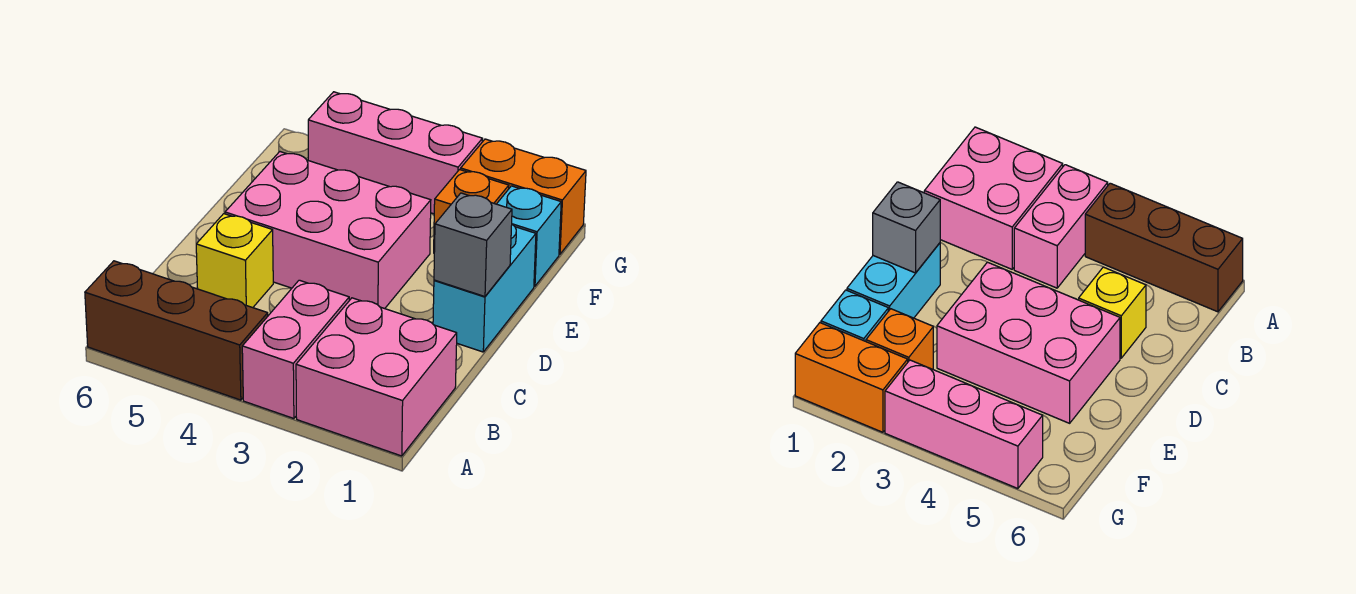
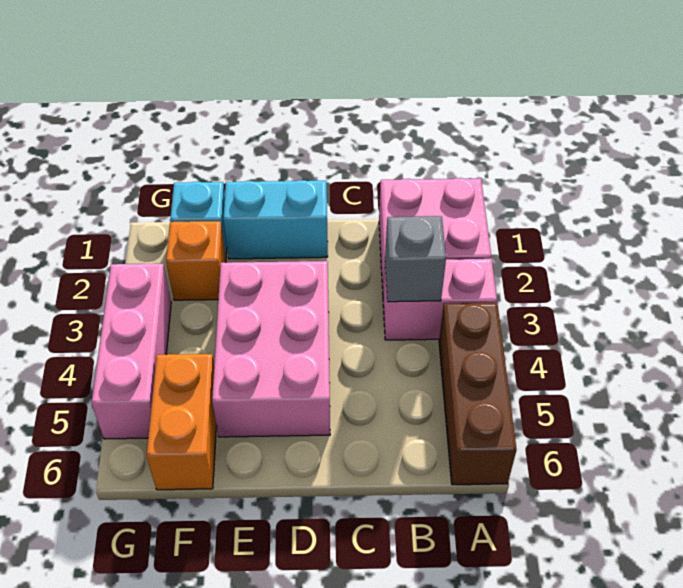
yellow brick C5 level 1 -> none
grey brick D1 level 2 -> grey brick B3 level 2
orange brick G1:G2 level 1 -> orange brick F5:F6 level 1

